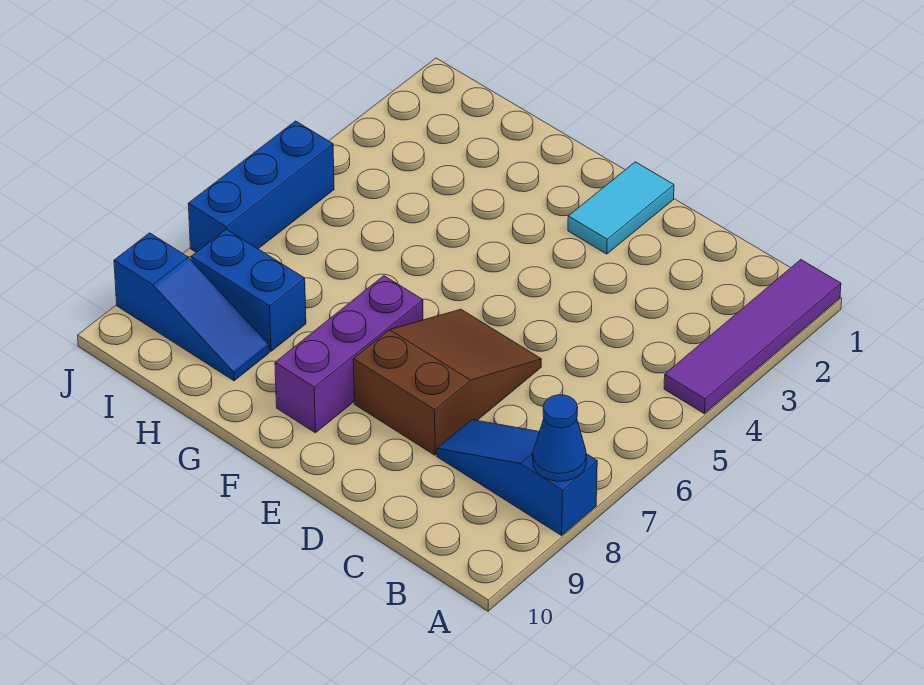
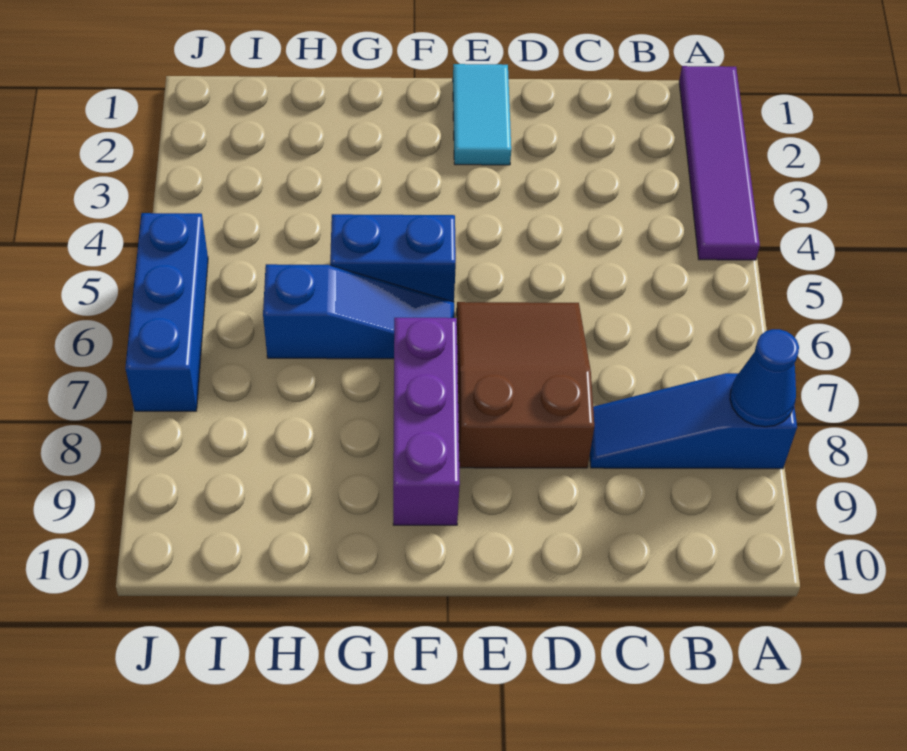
blue brick H8:I8 level 1 -> blue brick F5:G5 level 1
blue slope H9:J9 level 1 top J -> blue slope F6:H6 level 1 top H

